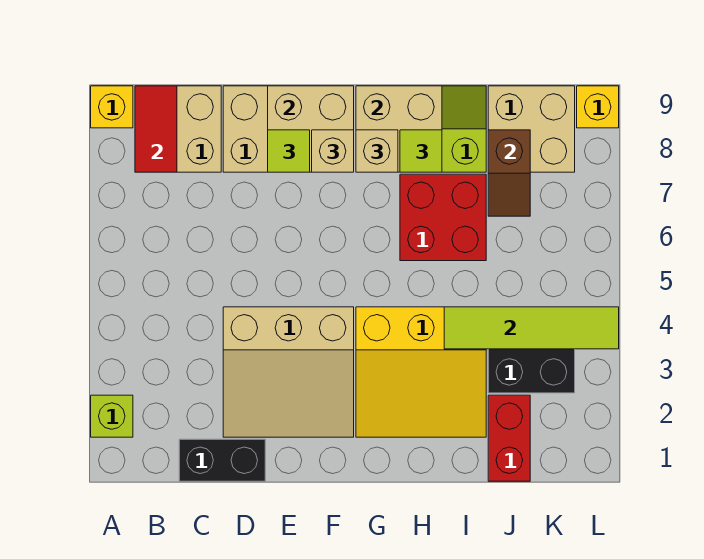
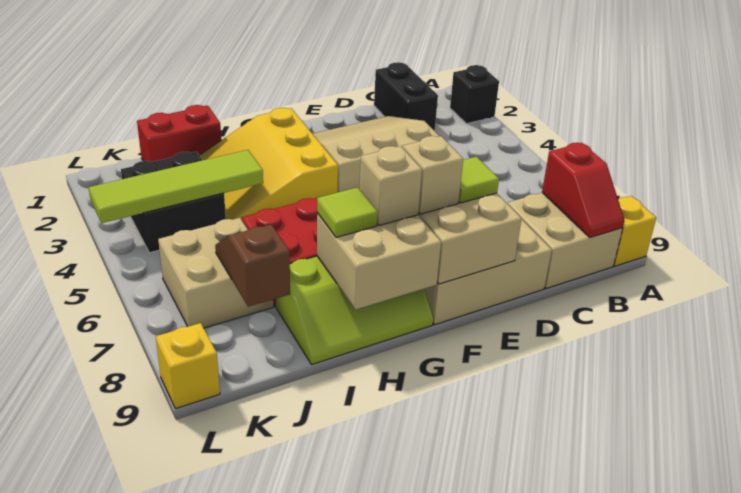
lime brick A2 level 1 -> black brick A2 level 1
red tile B8:B9 level 2 -> red slope B8:B9 level 2 top 8
black brick C1:D1 level 1 -> black brick C1:C2 level 1
yellow slope G2:I4 level 1 top 4 -> yellow slope G2:I4 level 1 top G
red brick J1:J2 level 1 -> red brick I1:J1 level 1
tan brick J8:K9 level 1 -> tan brick J6:K7 level 1

